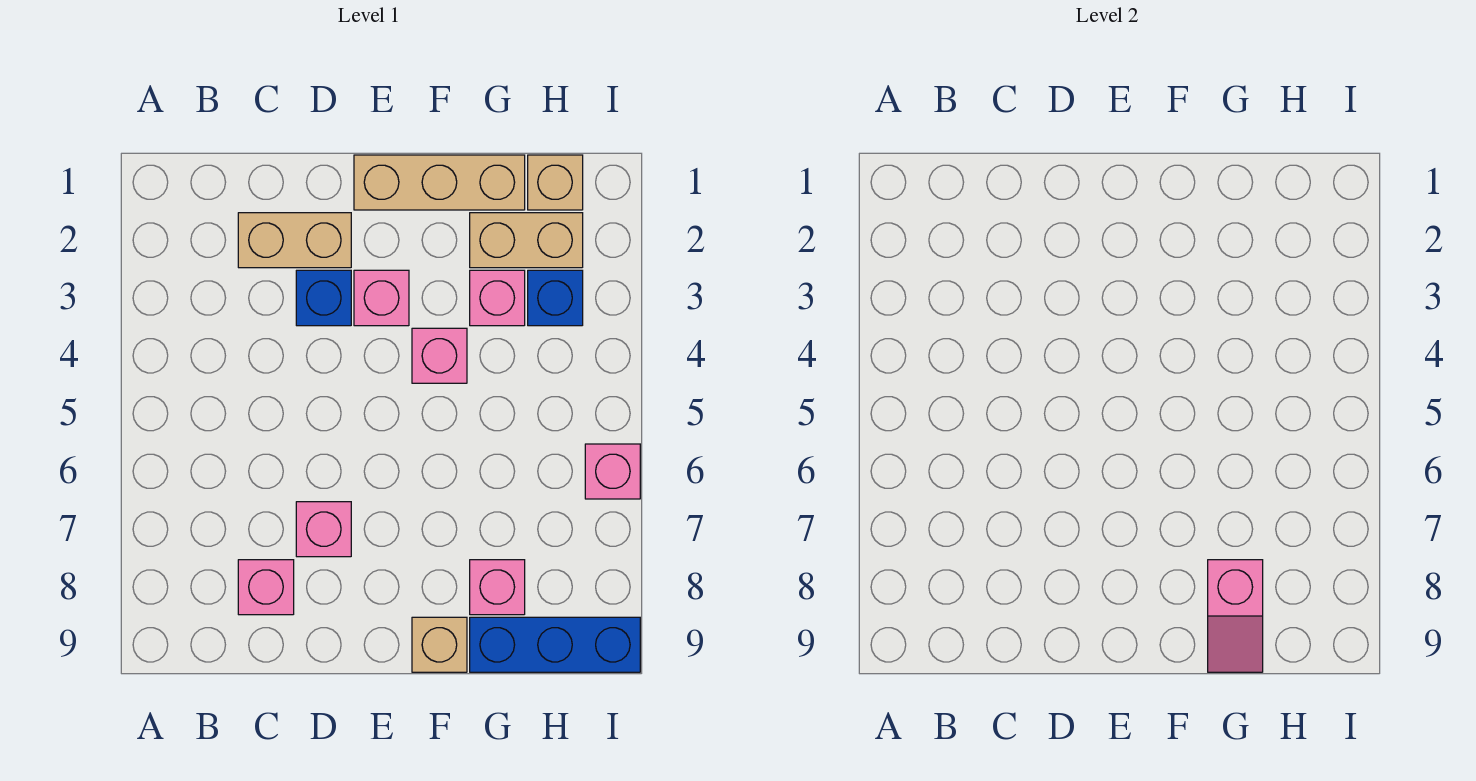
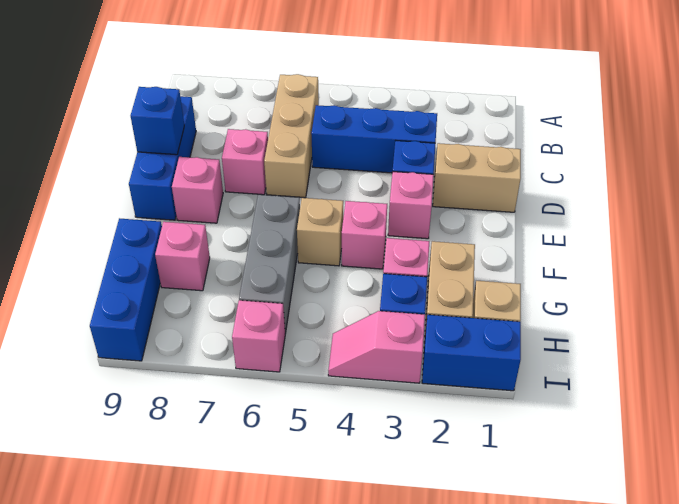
tan brick C2:D2 level 1 -> tan brick D1:D2 level 1
none -> blue brick C3:C5 level 1
pink brick C8 level 1 -> pink brick E8 level 1
none -> blue brick C9:E9 level 1
none -> blue brick D9 level 2
tan brick E1:G1 level 1 -> tan brick B6:D6 level 1
none -> grey brick F6:H6 level 1
tan brick F9 level 1 -> tan brick F5 level 1
pink slope G8:G9 level 2 top 8 -> pink slope I3:I4 level 1 top 3
none -> blue brick I1:I2 level 1

